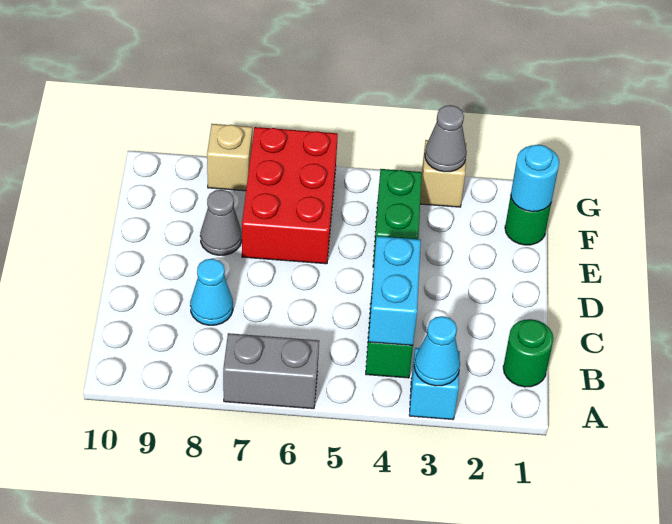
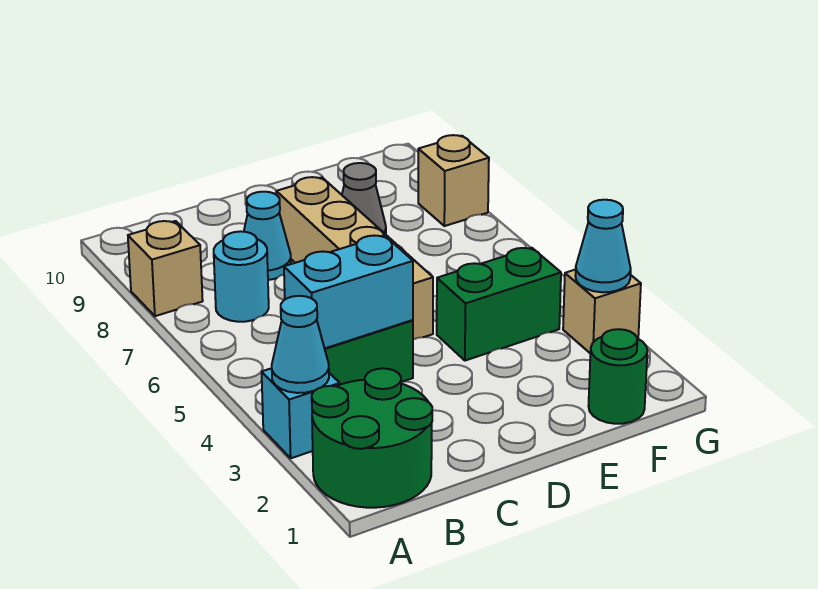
grey brick A6:A7 level 1 -> none
none -> tan brick A8 level 1
green round brick B1 level 1 -> green round brick A1:B2 level 1
none -> tan brick D5:D8 level 1
red brick E6:G7 level 1 -> none
cyan round brick F1 level 2 -> cyan round brick B7 level 1
grey cone G3 level 2 -> cyan cone G3 level 2

